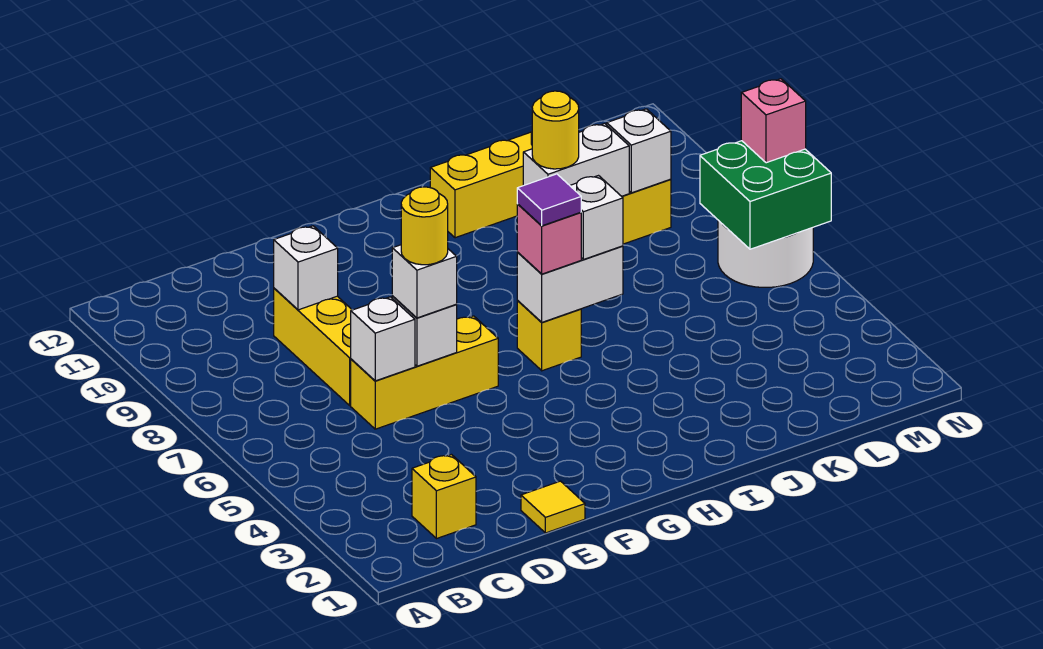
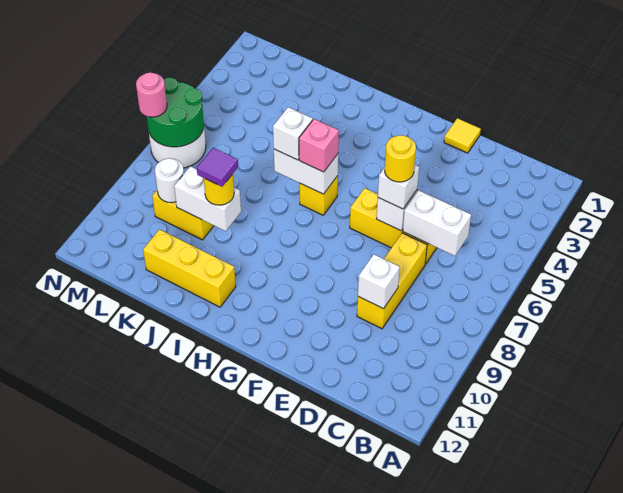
yellow brick C2 level 1 -> none
white brick D6 level 2 -> white brick C6:D6 level 2
purple tile H6 level 4 -> purple tile J9 level 4
white brick L9 level 2 -> white round brick L9 level 2
green brick M6:N7 level 2 -> green round brick M6:N7 level 2
pink brick N7 level 3 -> pink round brick N7 level 3

